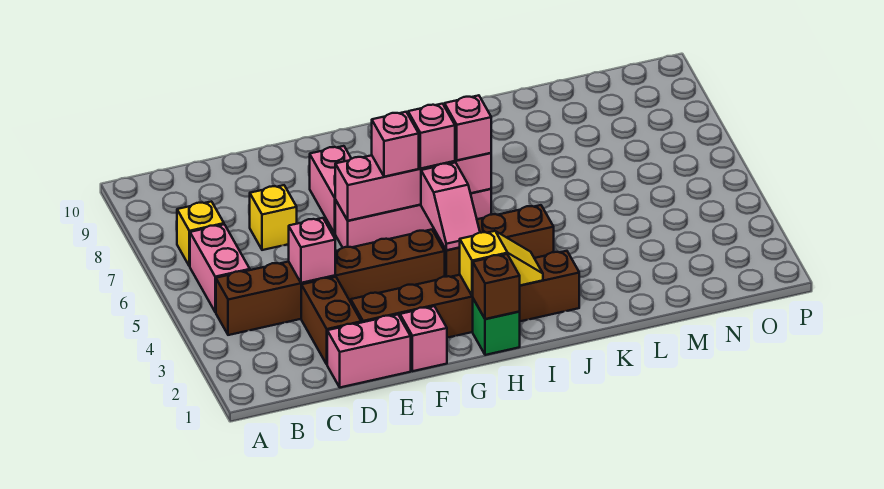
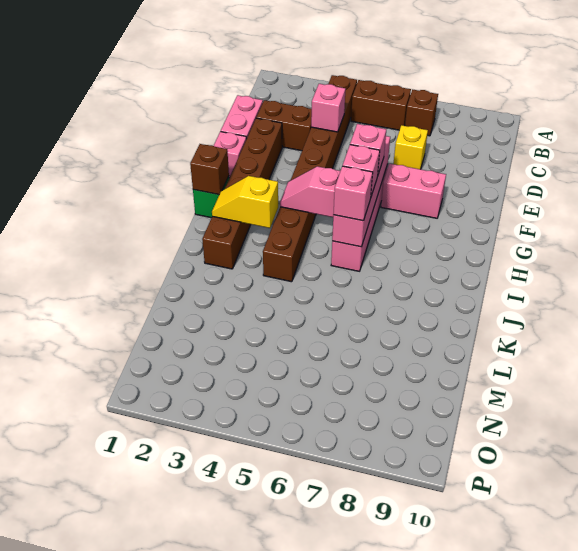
pink brick B5:B6 level 1 -> brown brick B5:B6 level 1
yellow brick B7 level 1 -> brown brick B7 level 1
yellow slope H2:I2 level 2 top H -> yellow slope I2:I3 level 2 top 3

